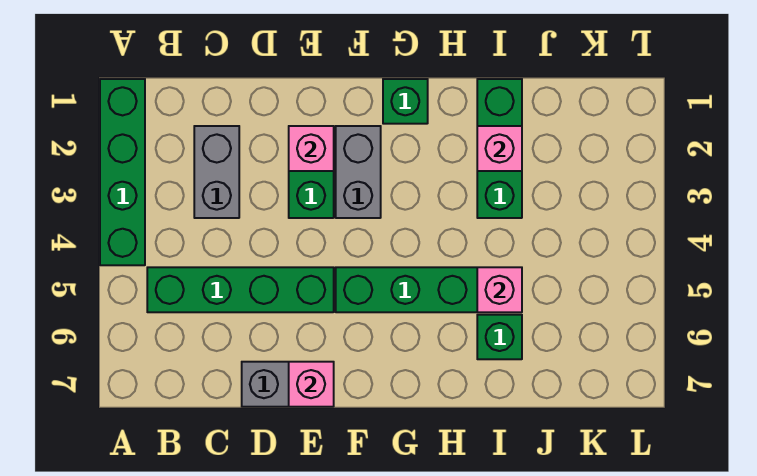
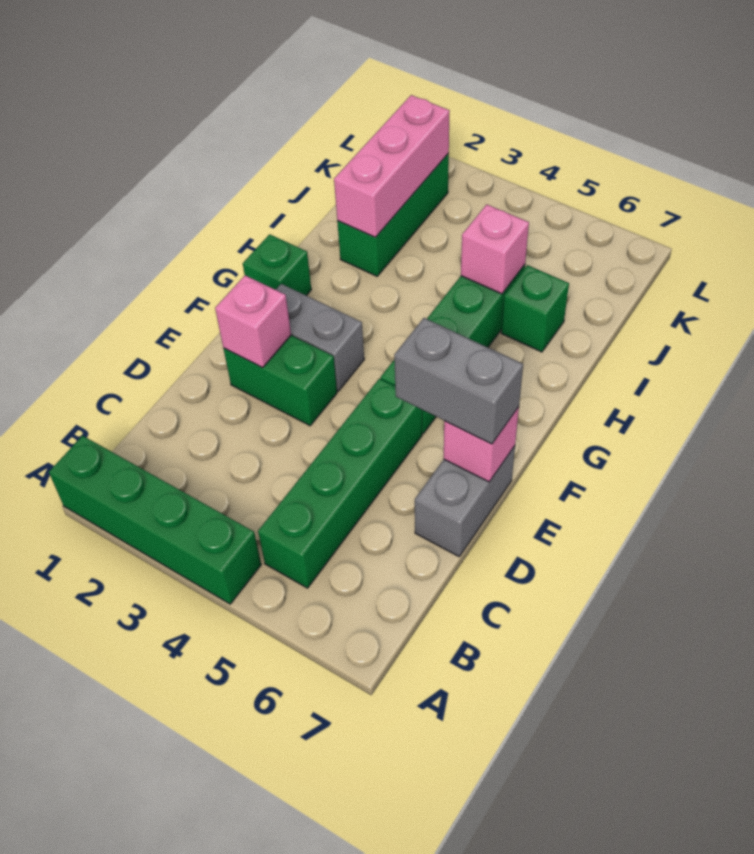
grey brick C2:C3 level 1 -> grey brick E6:E7 level 3
green brick I1:I3 level 1 -> green brick I2:K2 level 1
pink brick I2 level 2 -> pink brick I2:K2 level 2

